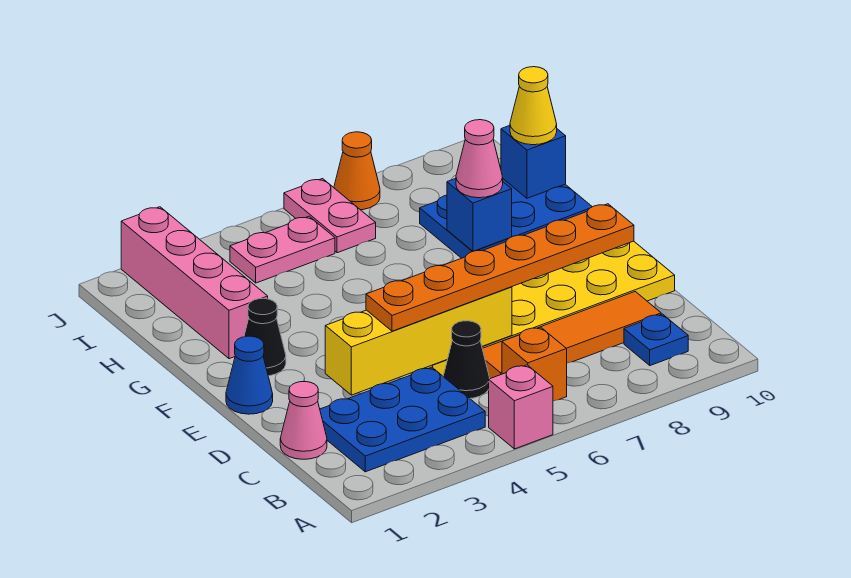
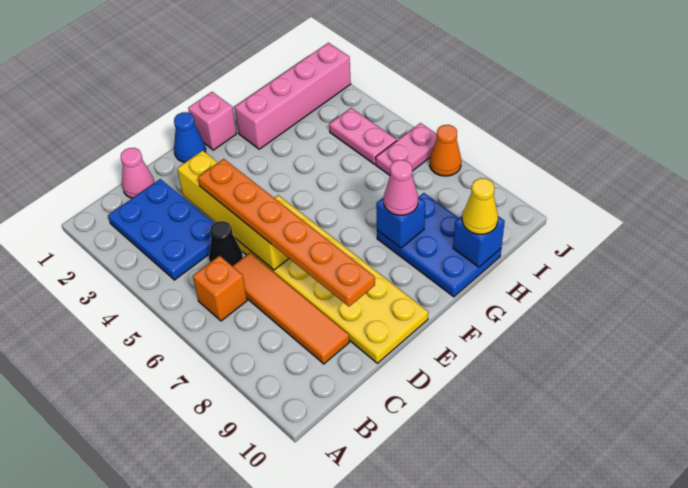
pink brick A5 level 1 -> pink brick F1 level 1
blue plate B9 level 1 -> none
black cone F2 level 1 -> none

